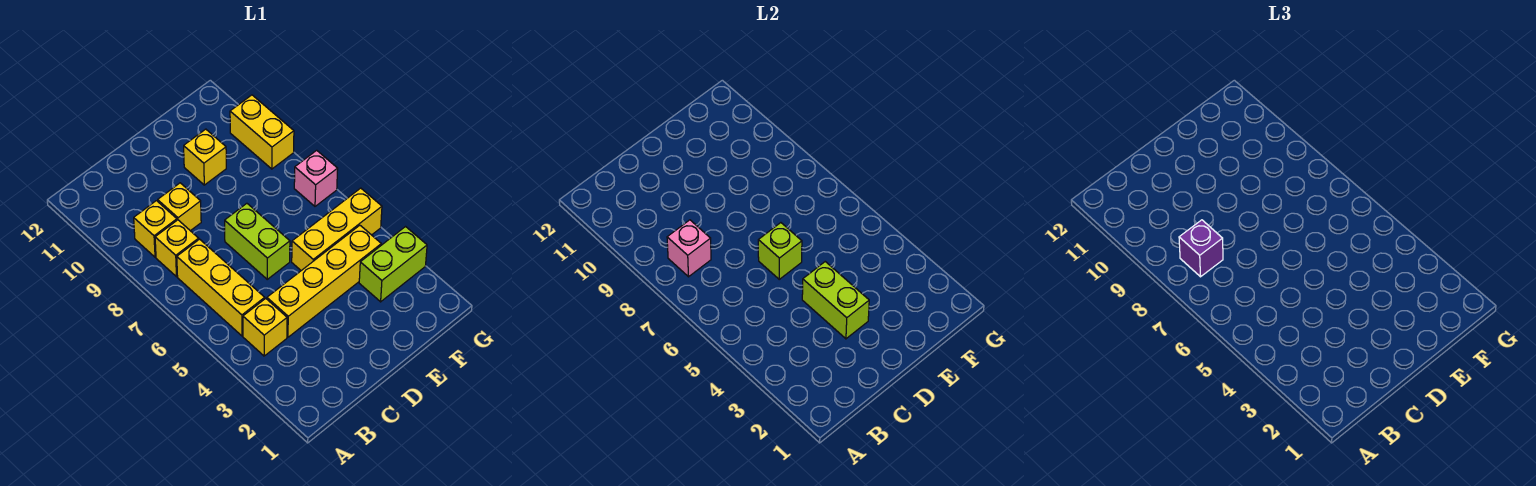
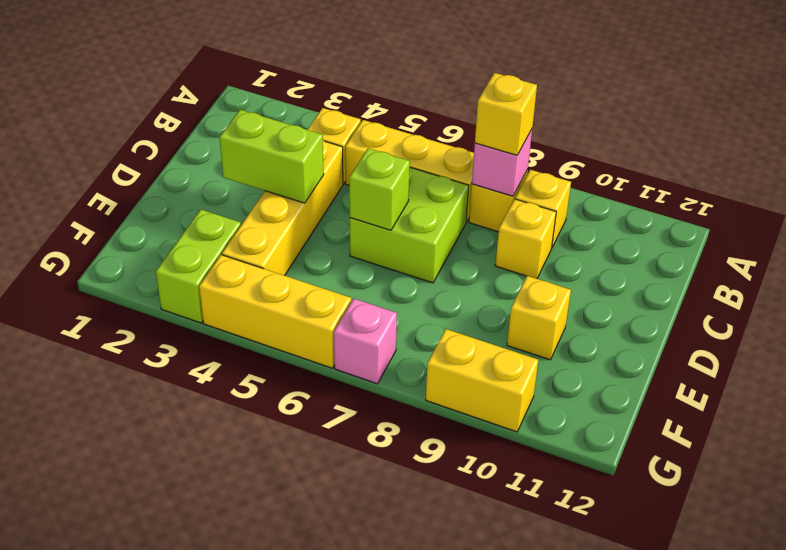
purple brick B8 level 3 -> yellow brick B8 level 3
lime brick D6:D7 level 1 -> lime brick C6:D7 level 1
yellow brick E5:G5 level 1 -> yellow brick G4:G6 level 1

